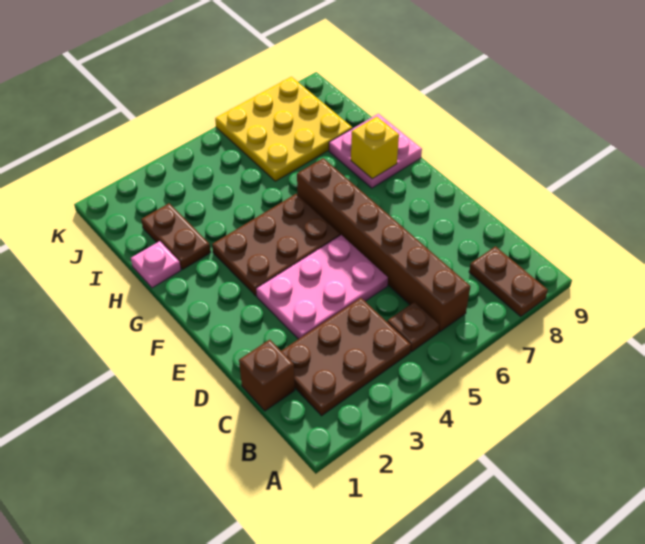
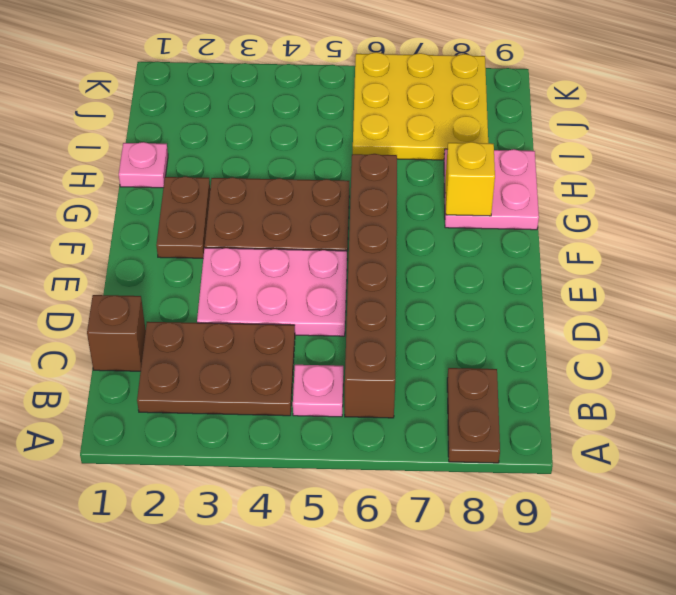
brown plate B5 level 1 -> pink plate B5 level 1
brown plate H2:I2 level 1 -> brown plate F2:G2 level 1

